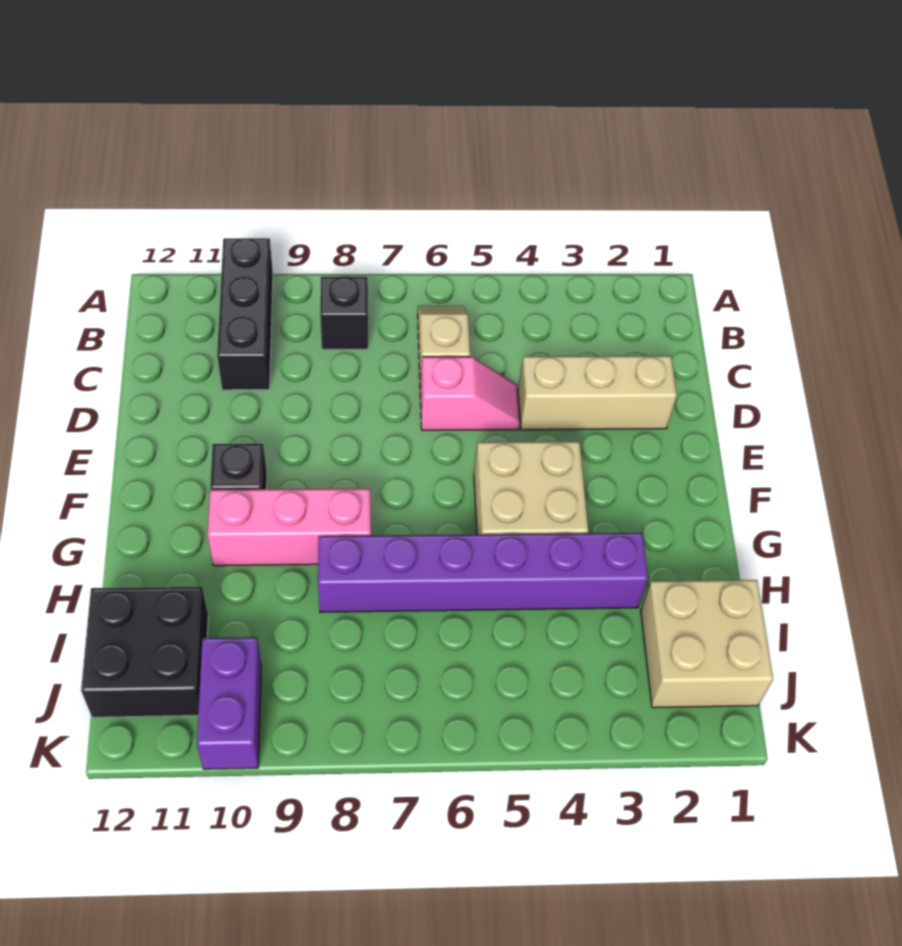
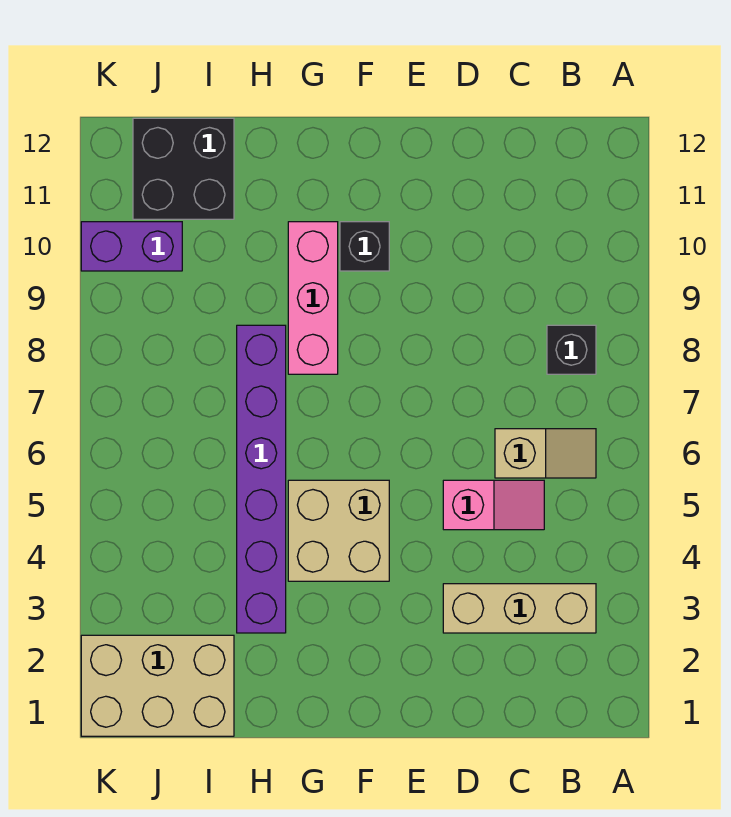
black brick A10:C10 level 1 -> none
tan brick D2:D4 level 1 -> tan brick B3:D3 level 1
pink slope D5:D6 level 1 top 6 -> pink slope C5:D5 level 1 top D
tan brick I1:J2 level 1 -> tan brick I1:K2 level 1

